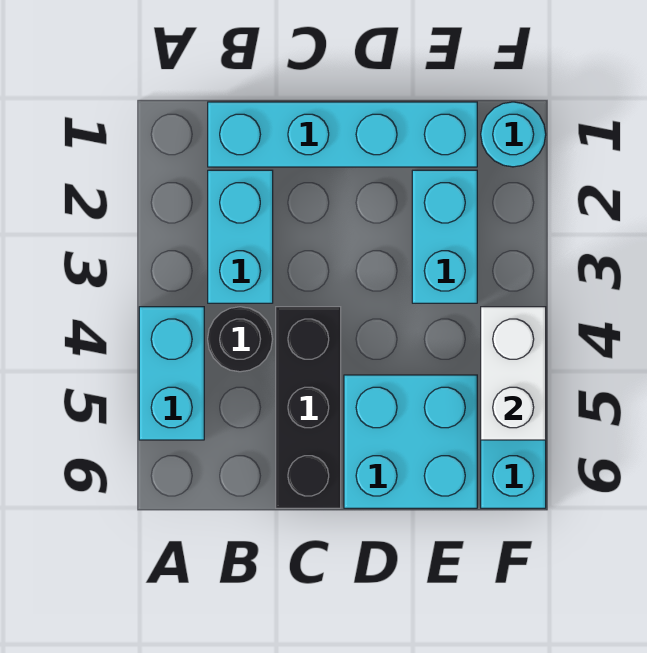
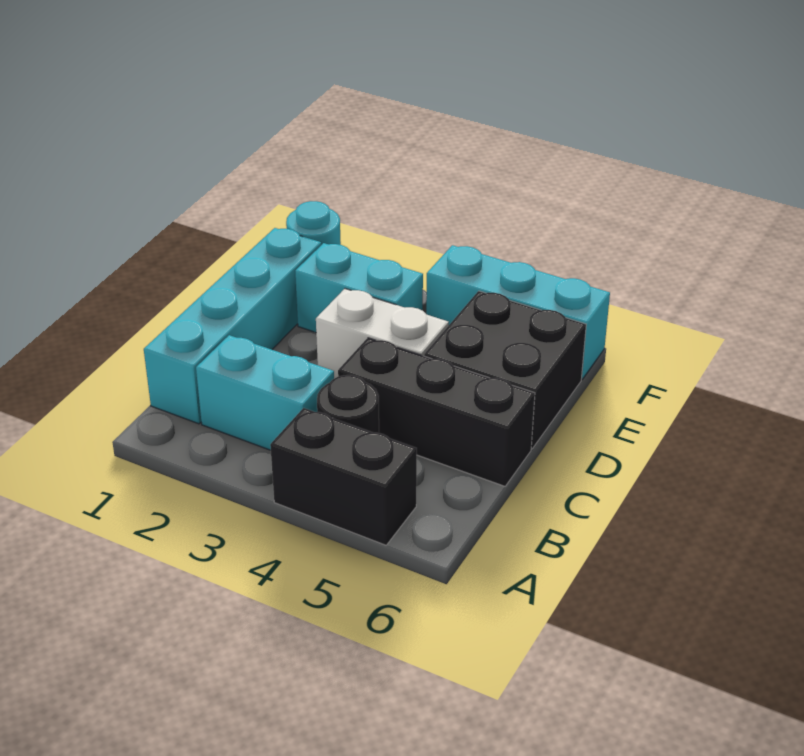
cyan brick A4:A5 level 1 -> black brick A4:A5 level 1
cyan brick D5:E6 level 1 -> black brick D5:E6 level 1
white brick F4:F5 level 2 -> white brick D3:D4 level 1

